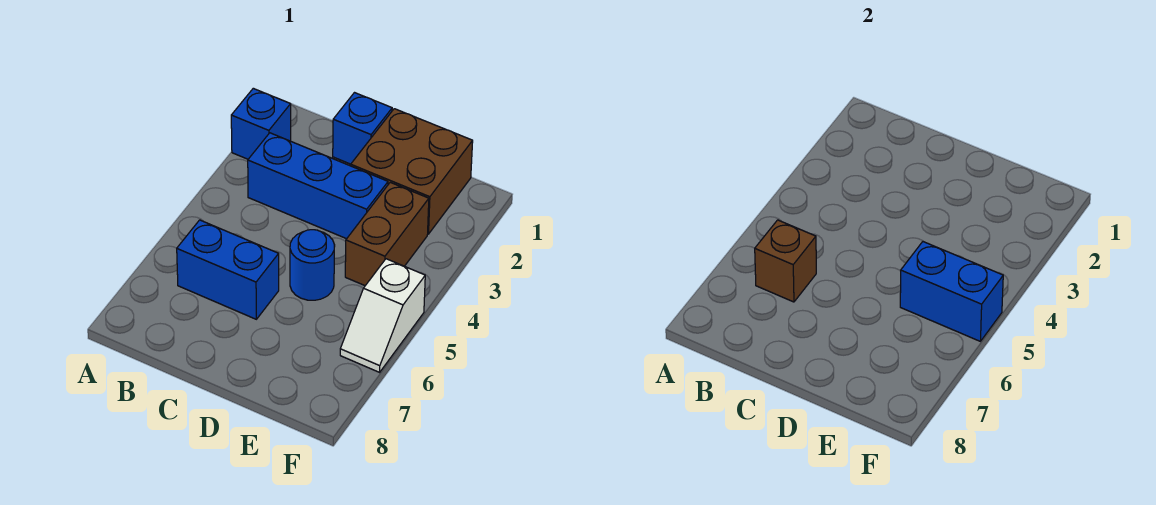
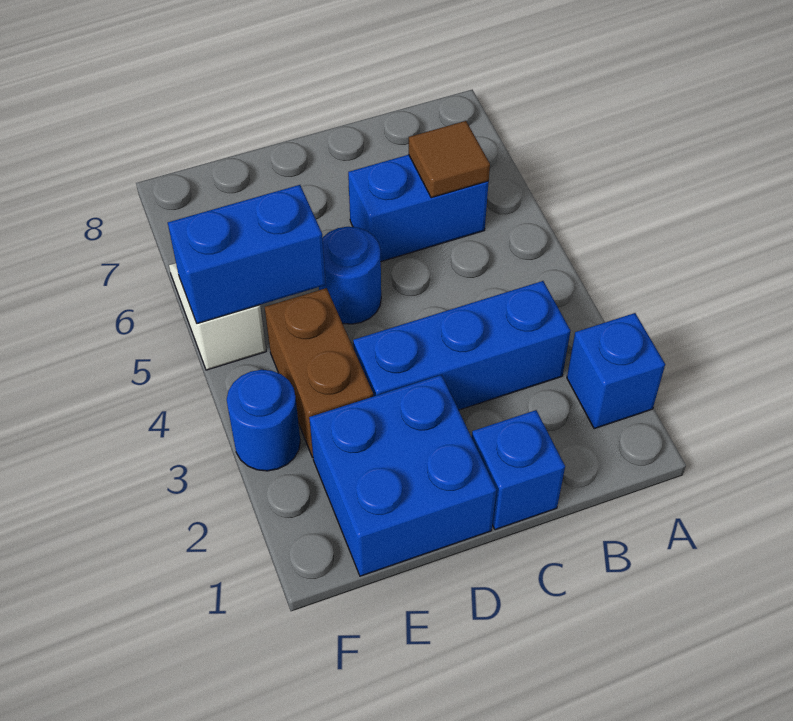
brown brick B6 level 2 -> brown tile B6 level 2
brown brick D1:E2 level 1 -> blue brick D1:E2 level 1
none -> blue round brick F3 level 1

